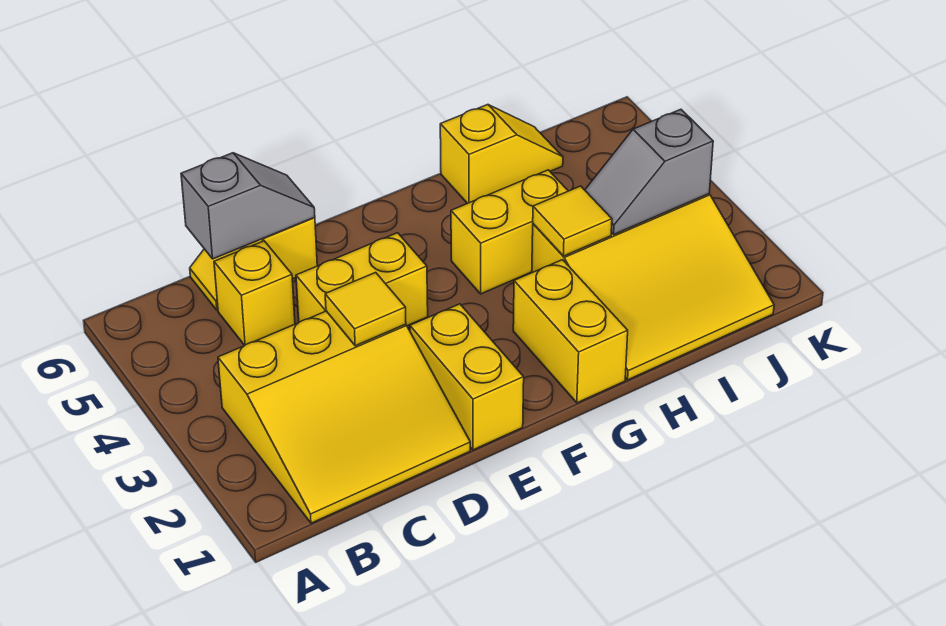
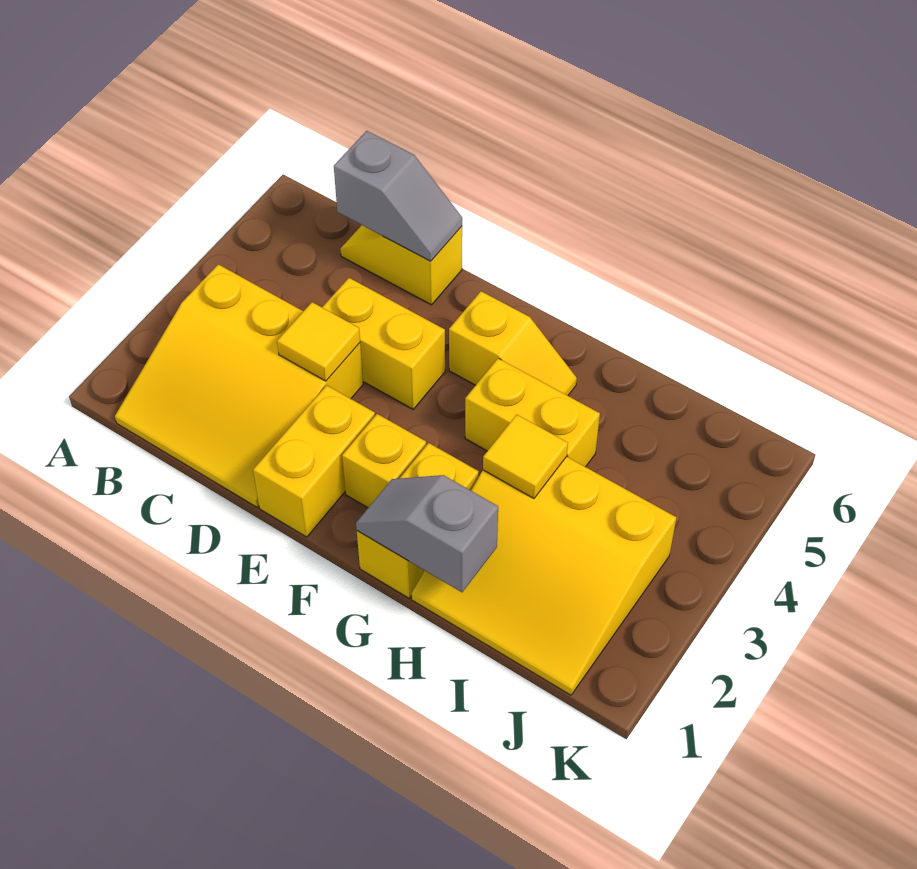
yellow brick C5 level 1 -> yellow brick F2 level 1
yellow slope H6:I6 level 1 top H -> yellow slope F5:G5 level 1 top F
grey slope I3:J3 level 2 top J -> grey slope G1:H1 level 2 top H

